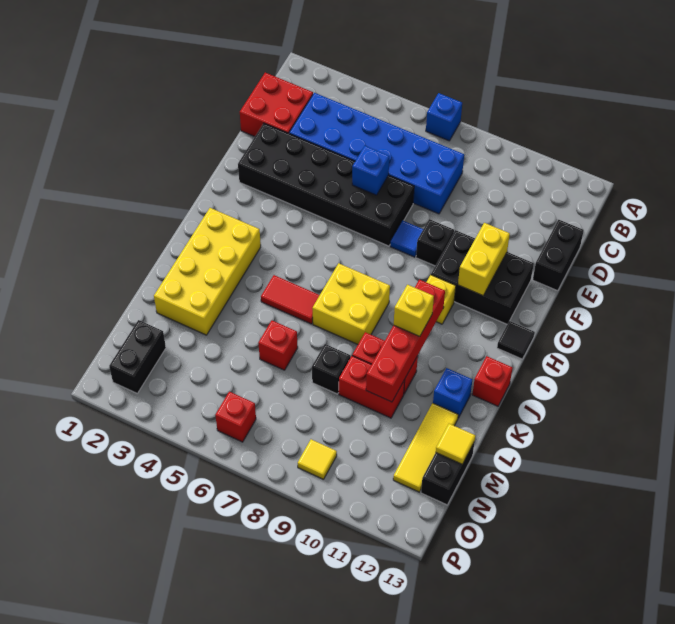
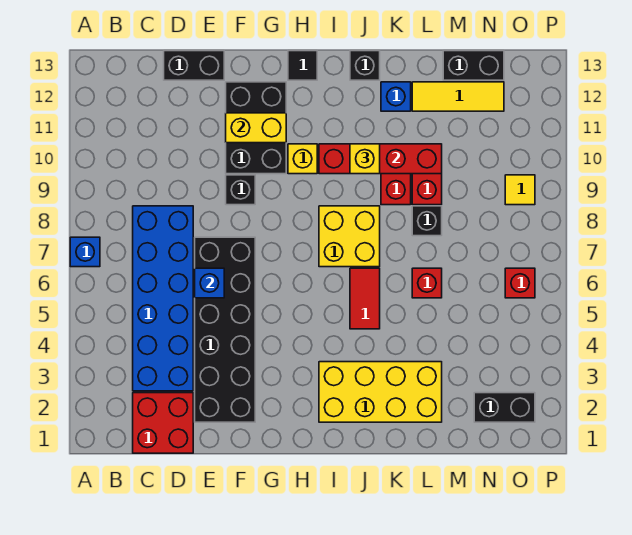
blue tile F8 level 1 -> none
red brick J13 level 1 -> black brick J13 level 1
yellow tile M13 level 2 -> none

